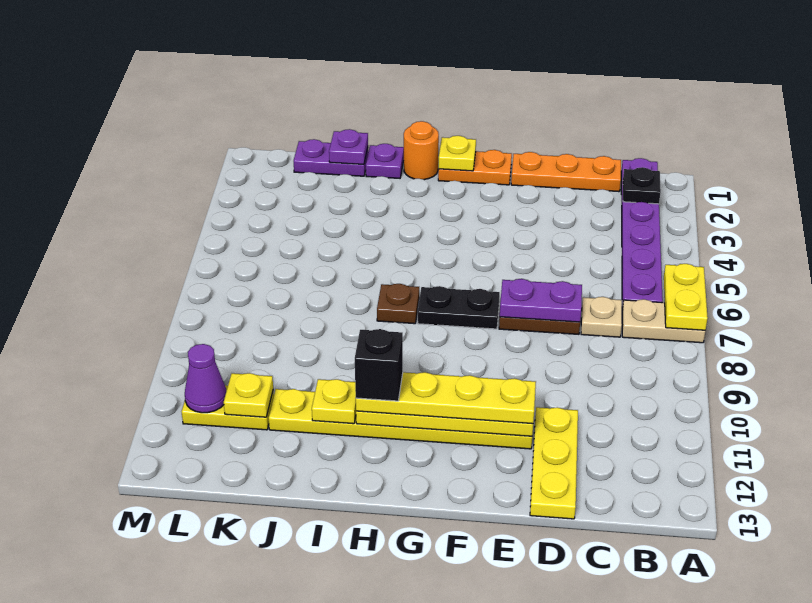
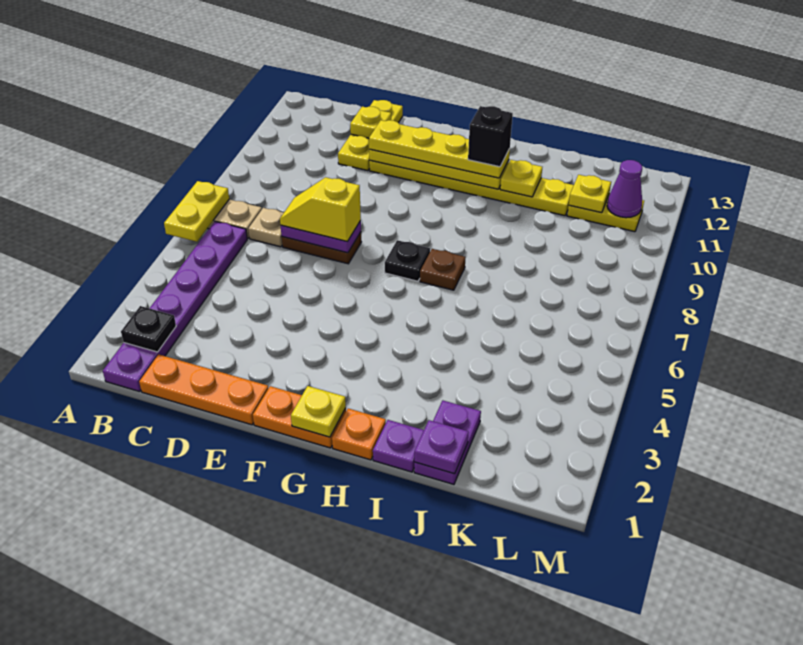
none -> yellow slope D7:E7 level 3 top E
none -> yellow plate D12 level 2
black plate F7:G7 level 1 -> black plate G7 level 1
orange round brick H1 level 1 -> orange plate H1 level 1
purple plate J1:K1 level 1 -> purple plate J1:J2 level 1

